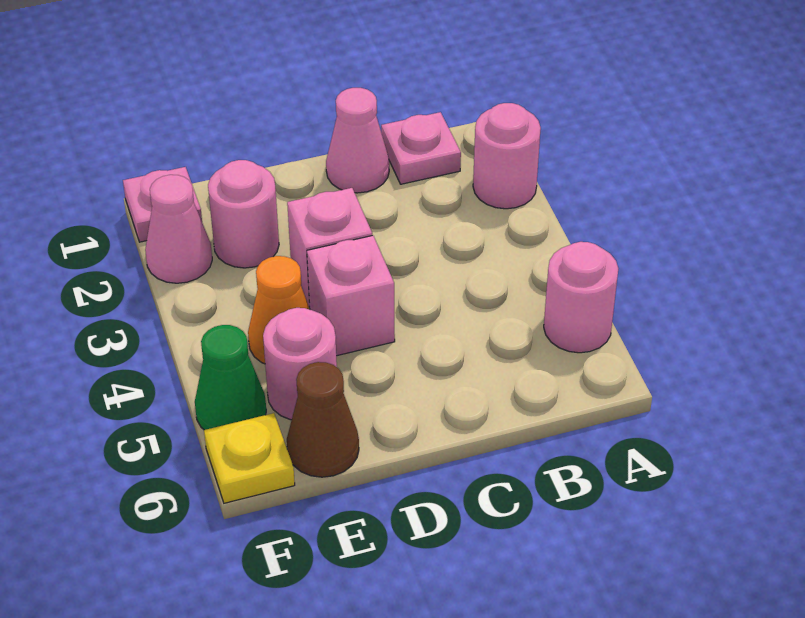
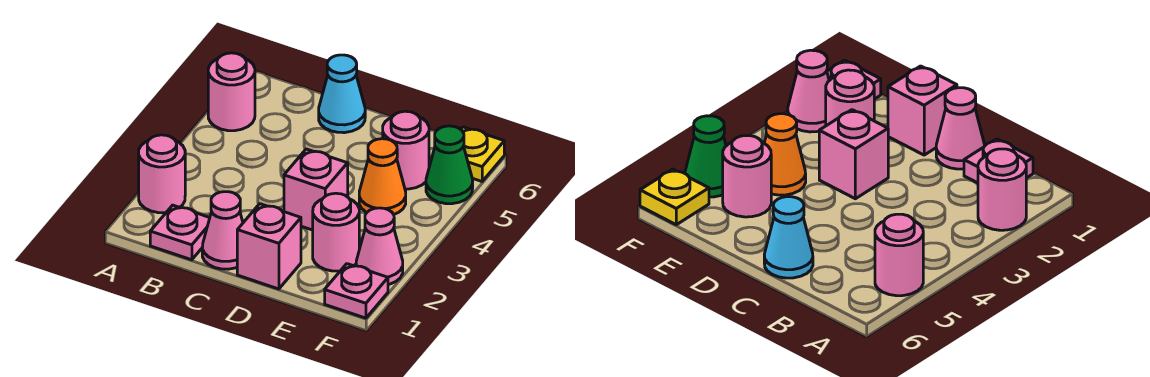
none -> cyan cone C6 level 1
pink brick D4 level 1 -> pink brick D1 level 1
brown cone E6 level 1 -> none

